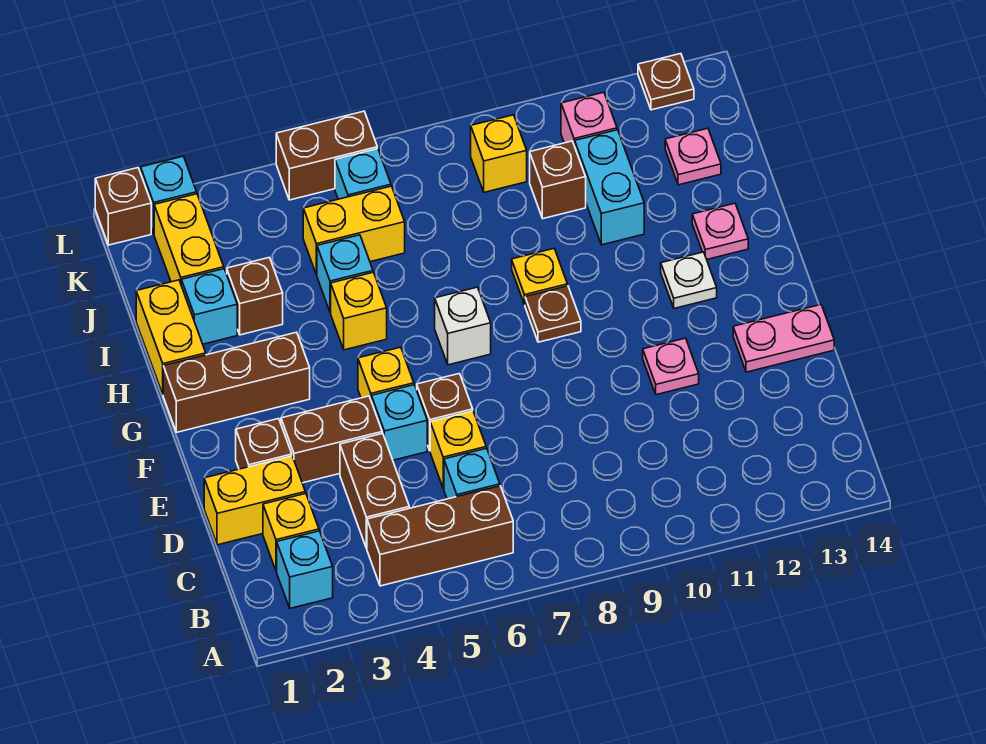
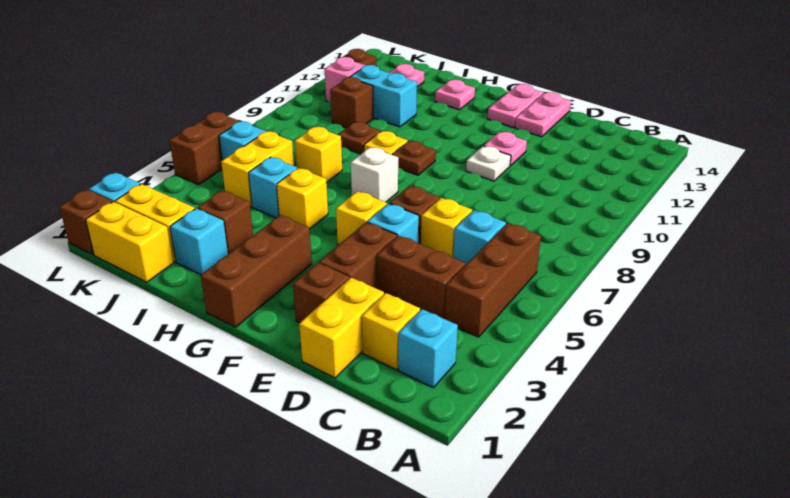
none -> pink plate F13:F14 level 1
white plate G12 level 1 -> white plate E10 level 1
yellow brick H1:I1 level 1 -> yellow brick J1:K1 level 1
none -> brown plate I9 level 1
yellow brick K9 level 1 -> yellow brick I7 level 1

